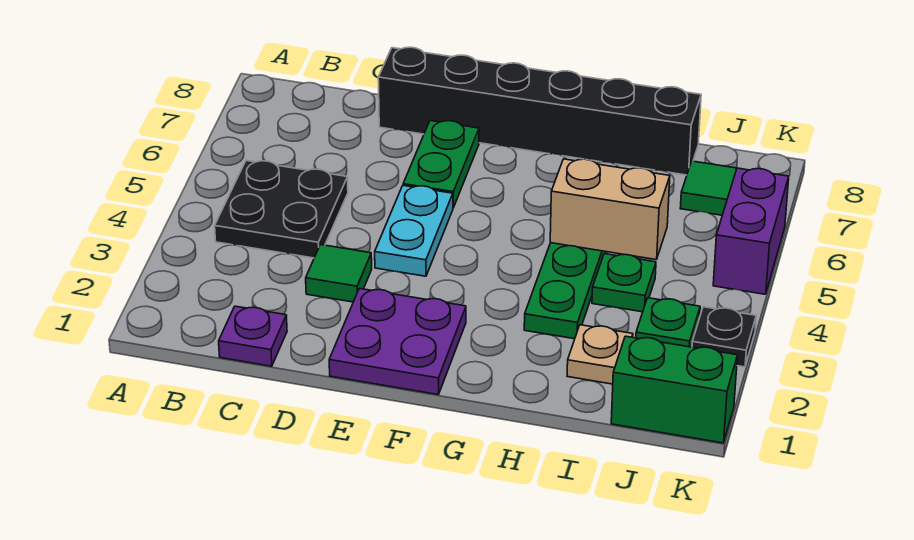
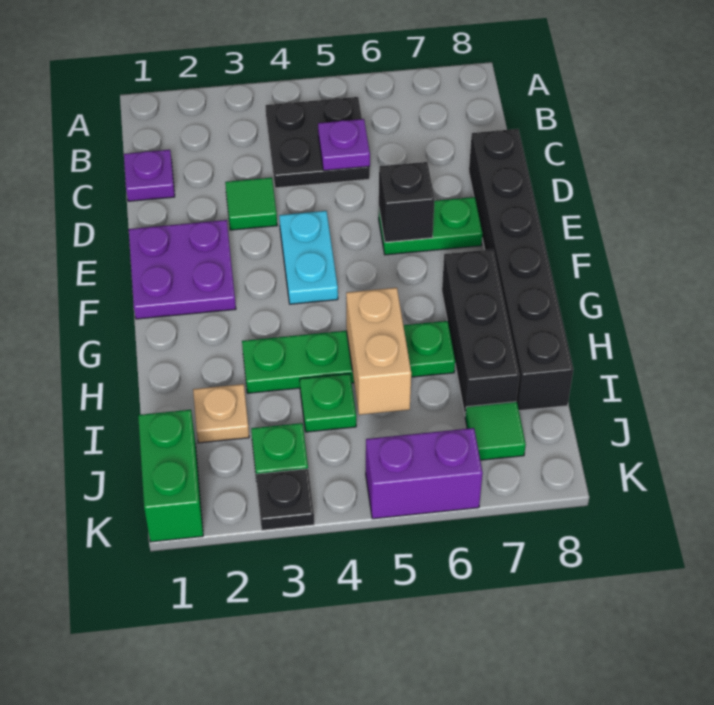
none -> purple plate C5 level 2
cyan plate E4:E5 level 1 -> cyan plate E4:F4 level 1
none -> black brick E6 level 2
none -> black brick G7:I7 level 1

